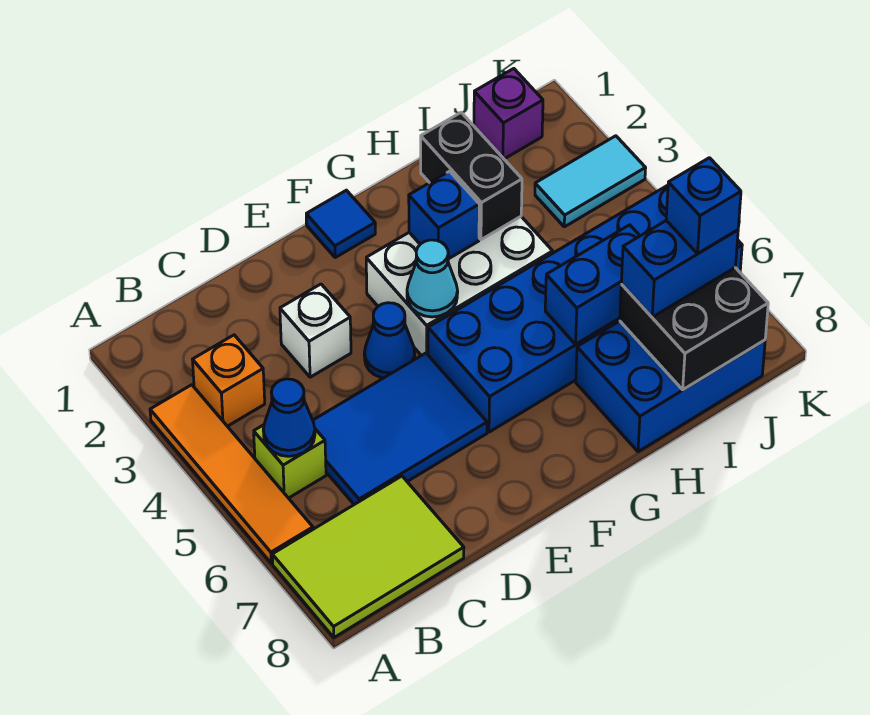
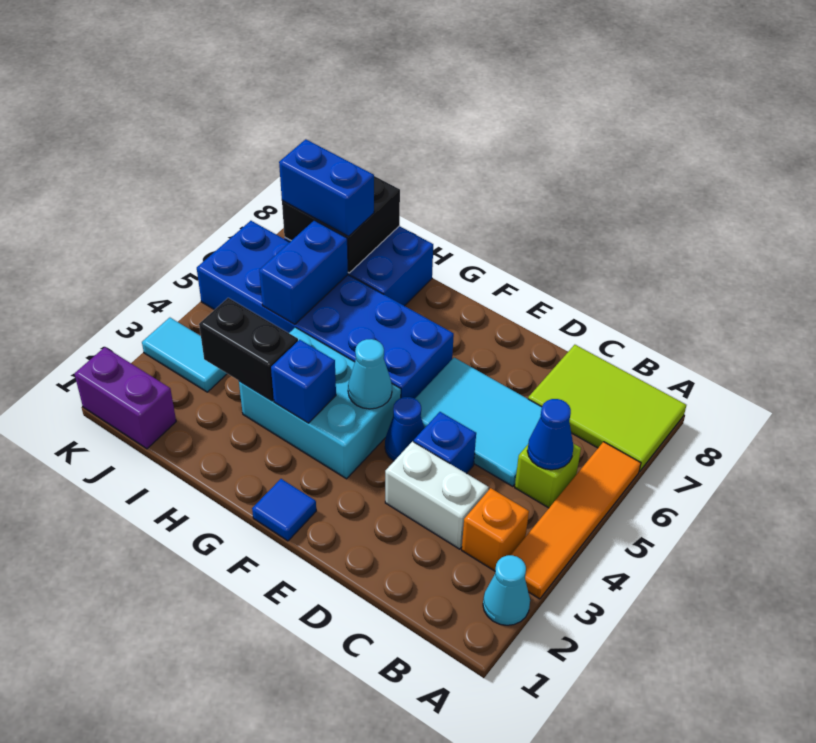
none -> cyan cone A2 level 1
blue tile C5:E6 level 1 -> cyan tile C5:E6 level 1
white brick D3 level 1 -> white brick C3:D3 level 1
white brick F3:H4 level 1 -> cyan brick F3:H4 level 1
black brick H2:H3 level 2 -> black brick H3:I3 level 2
blue brick H6:I6 level 2 -> blue brick I5:I6 level 2
purple brick J1 level 1 -> purple brick J1:K1 level 1
blue brick J7 level 4 -> blue brick D4 level 1

